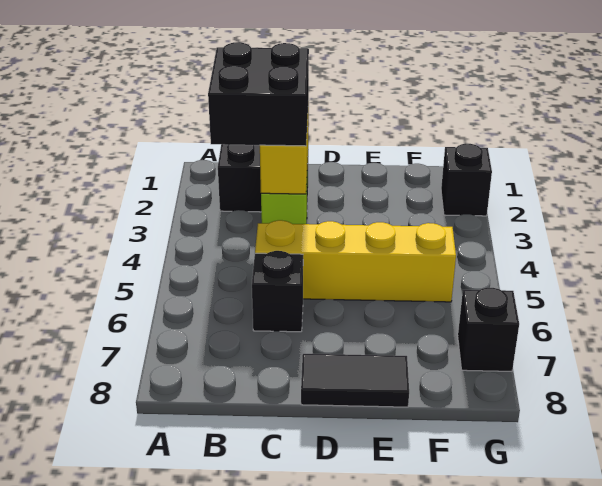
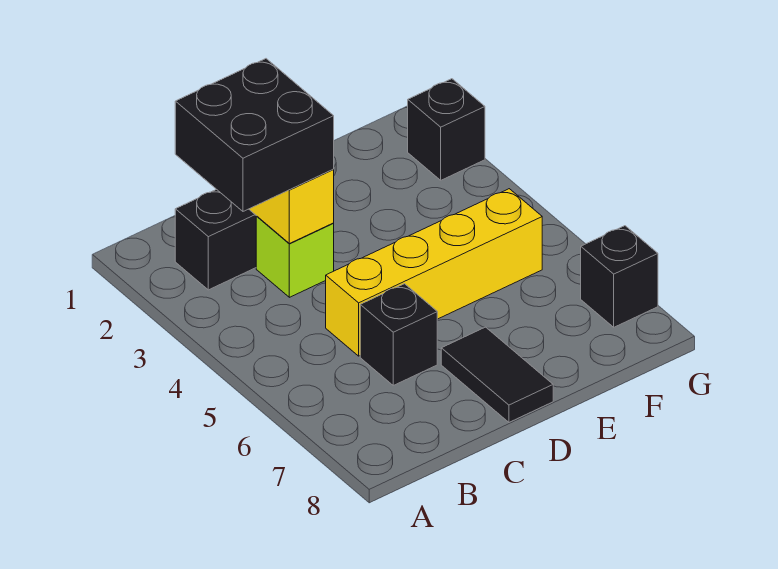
black tile D8:E8 level 1 -> black tile D7:D8 level 1

